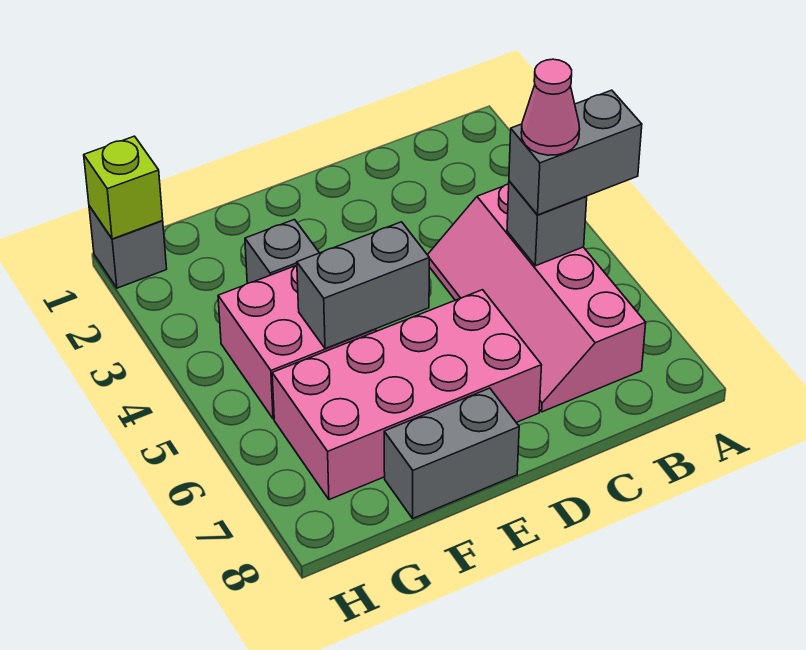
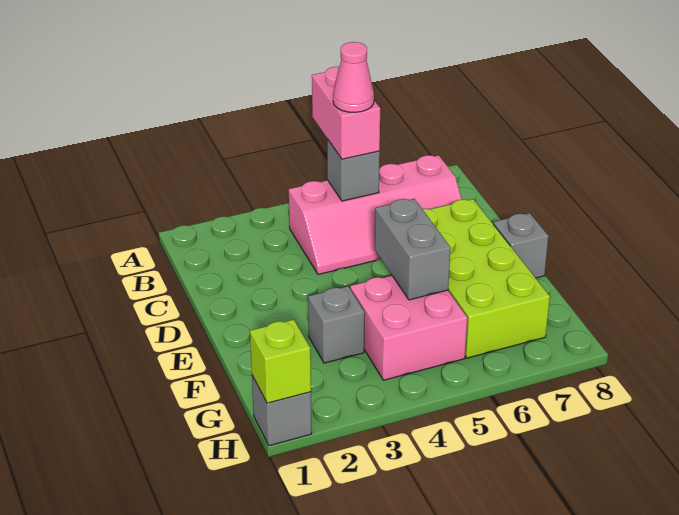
grey brick A5:B5 level 3 -> pink brick A5:B5 level 3
pink brick D6:G7 level 1 -> lime brick D6:G7 level 1
grey brick E8:F8 level 1 -> grey brick E8 level 1

